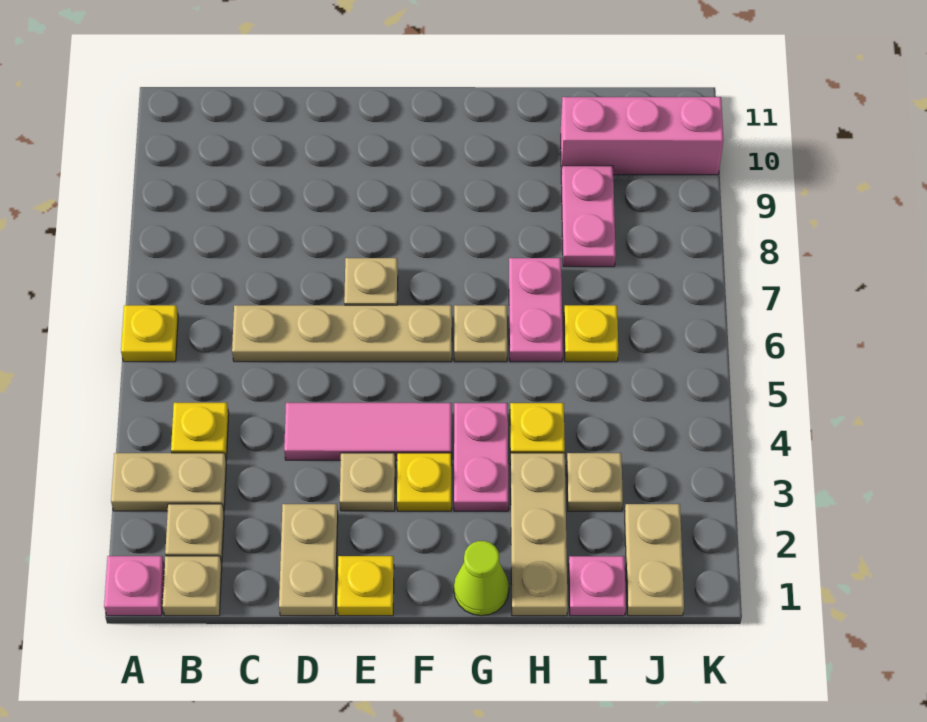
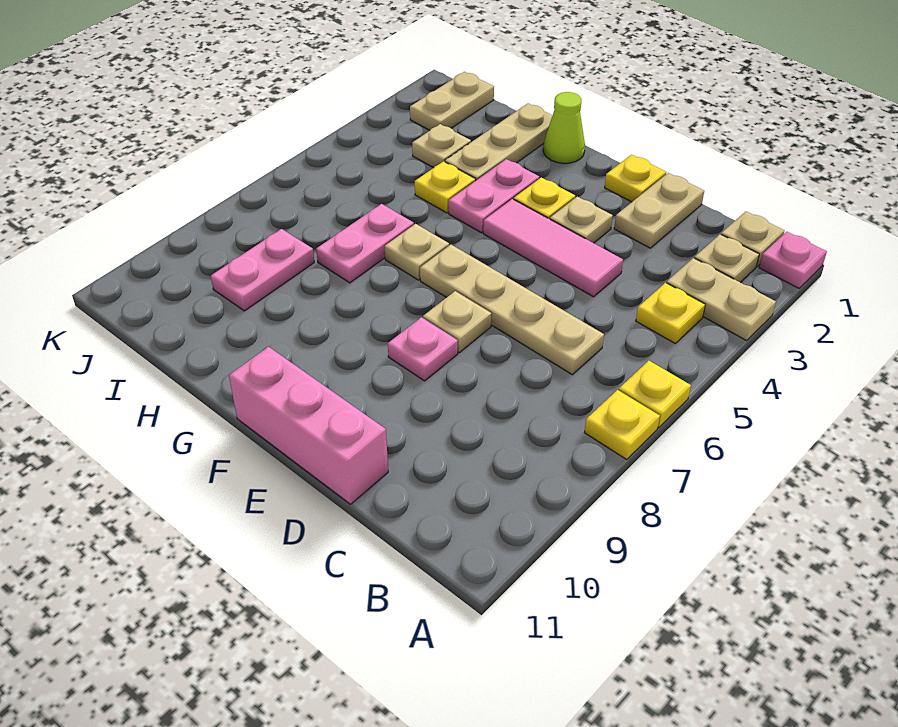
pink plate I1 level 1 -> pink plate E8 level 1
yellow plate I6 level 1 -> yellow plate A7 level 1
pink brick I10:K10 level 1 -> pink brick D11:F11 level 1

